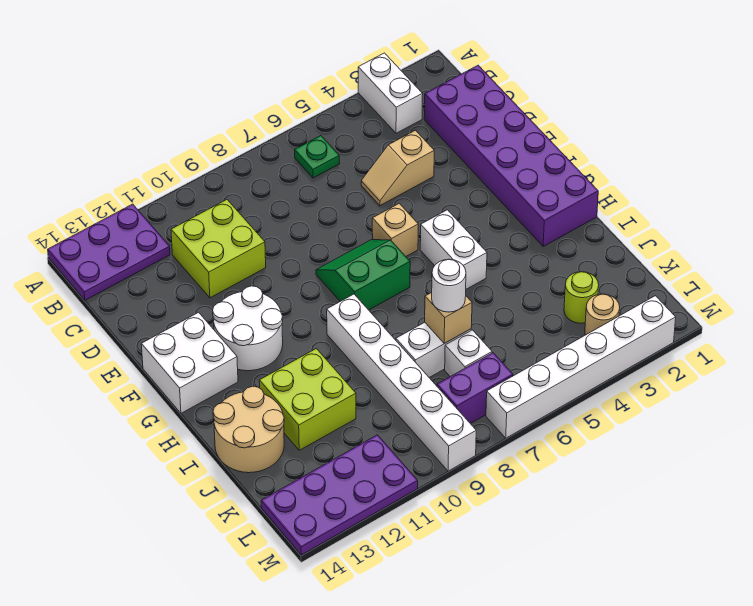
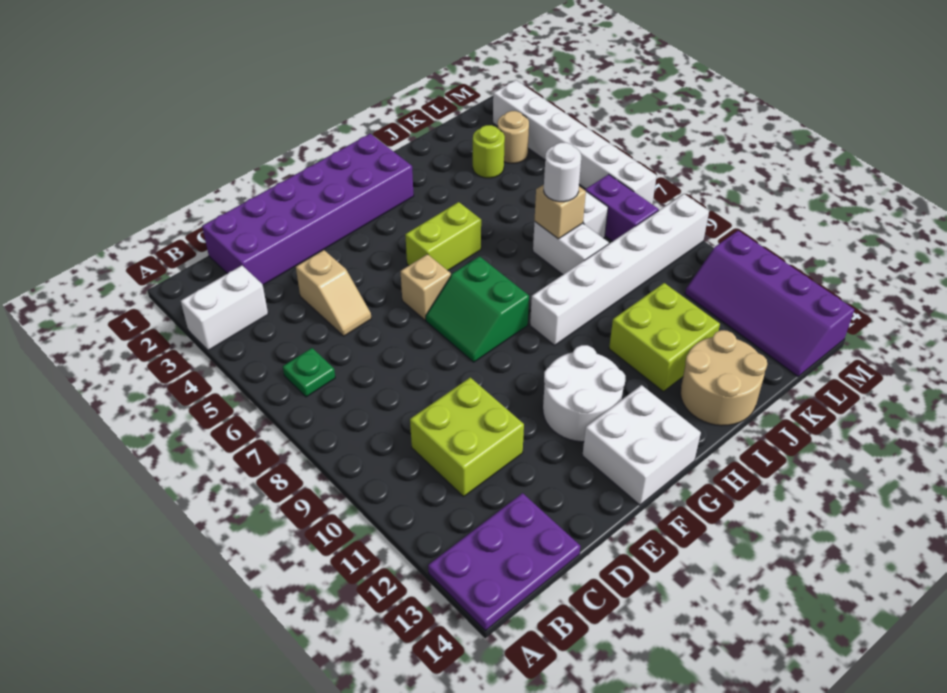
purple plate A12:B14 level 1 -> purple plate A13:C14 level 1
white brick G5:H5 level 1 -> lime brick G5:H5 level 1
purple plate L11:M14 level 1 -> purple slope L11:M14 level 1 top M

